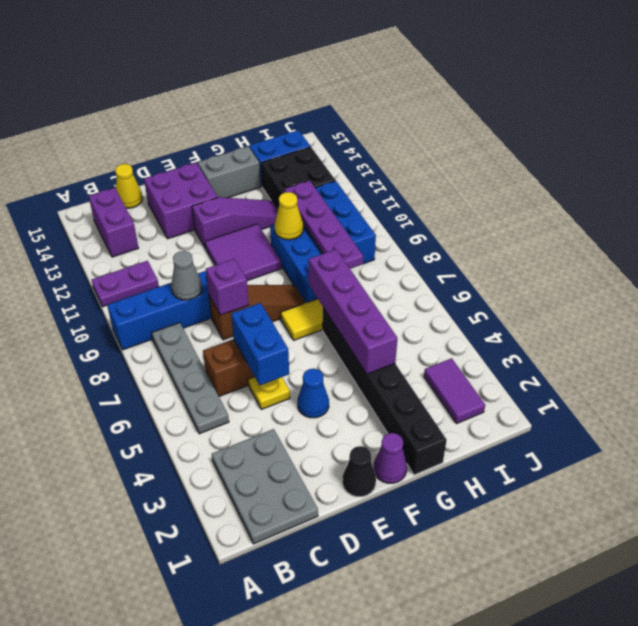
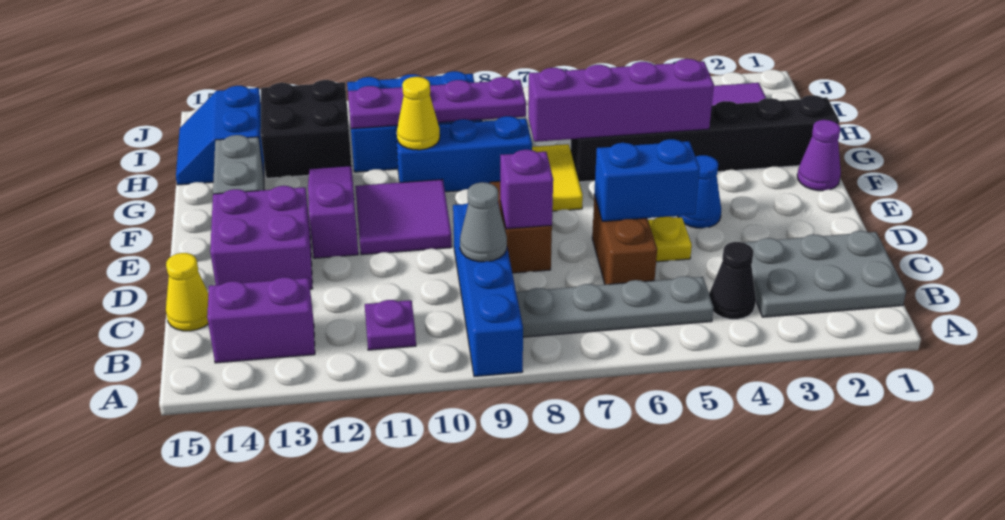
purple plate A11:B11 level 1 -> purple plate B11 level 1
black cone E1 level 1 -> black cone B4 level 1

